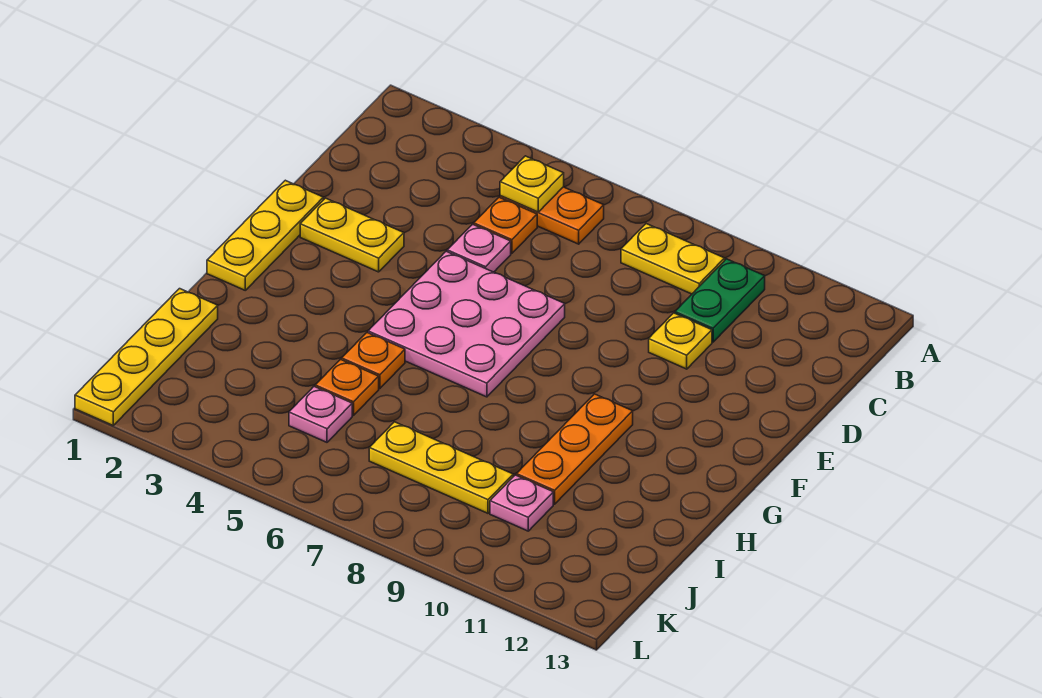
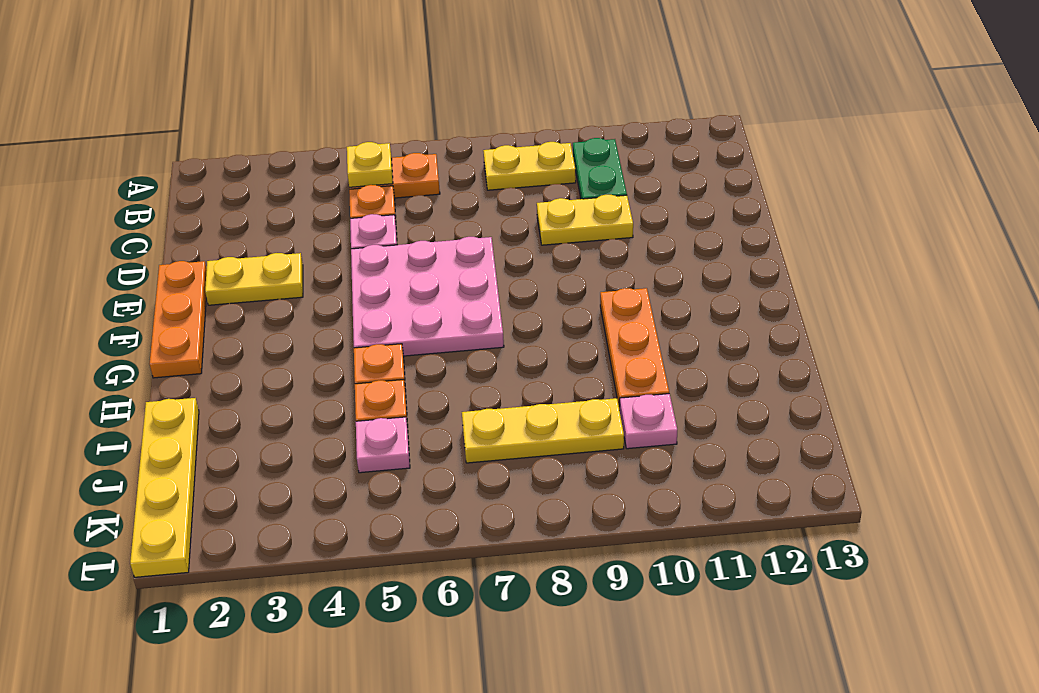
yellow plate D10 level 1 -> yellow plate D9:D10 level 1
yellow plate E1:G1 level 1 -> orange plate E1:G1 level 1

